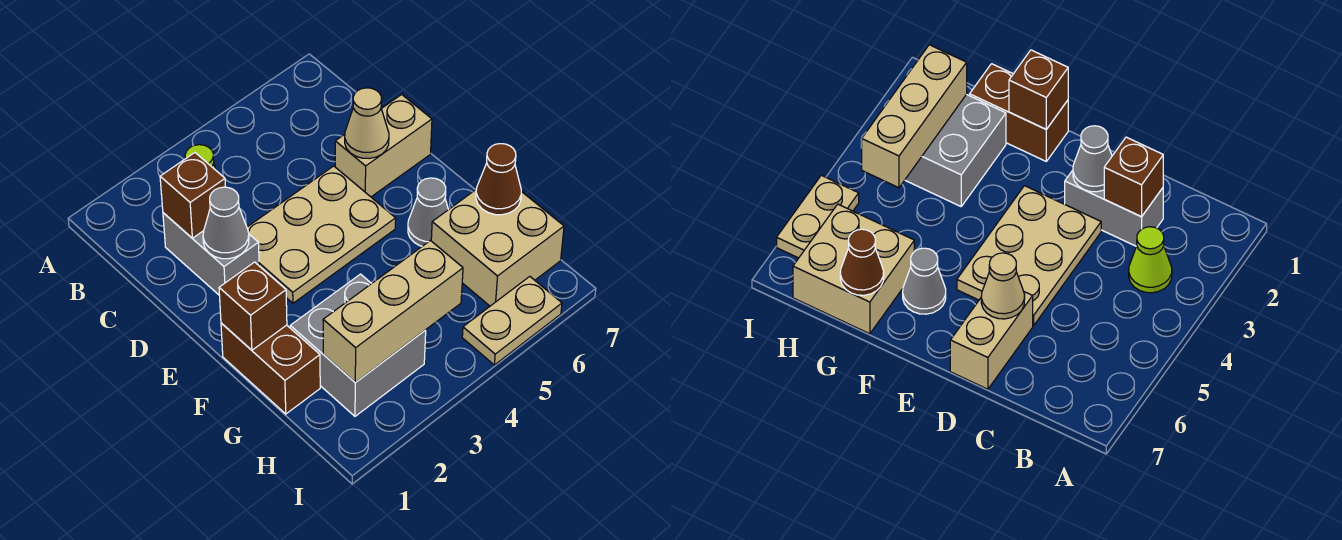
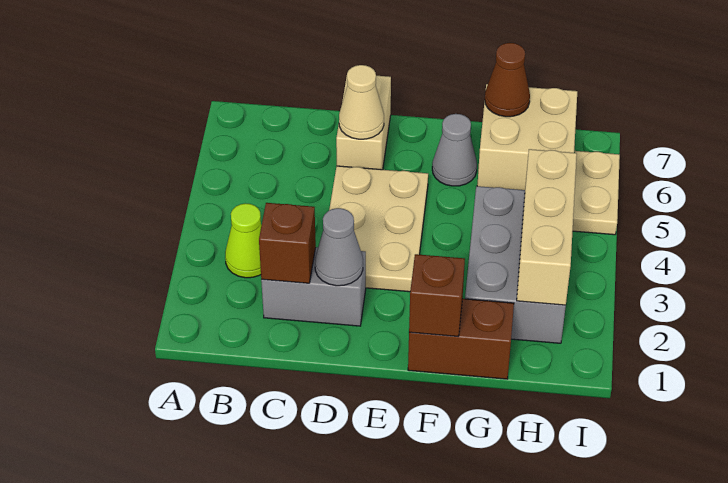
grey brick G2:H3 level 1 -> grey brick G2:H4 level 1

